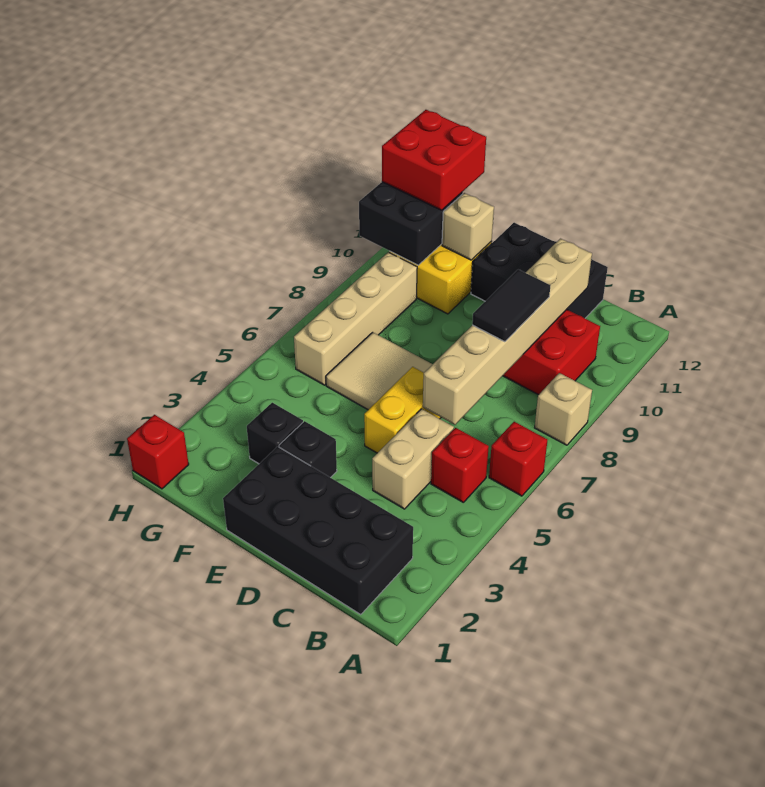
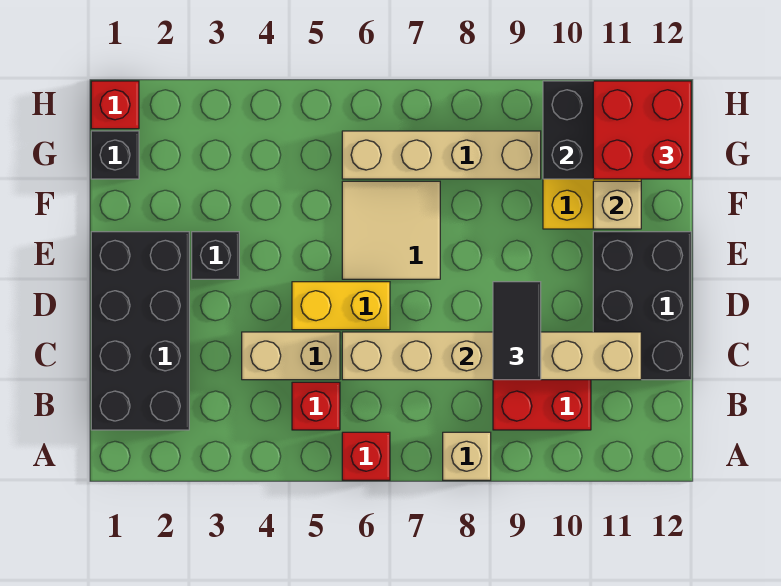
black tile C8:C9 level 3 -> black tile C9:D9 level 3
black brick F3 level 1 -> black brick G1 level 1

